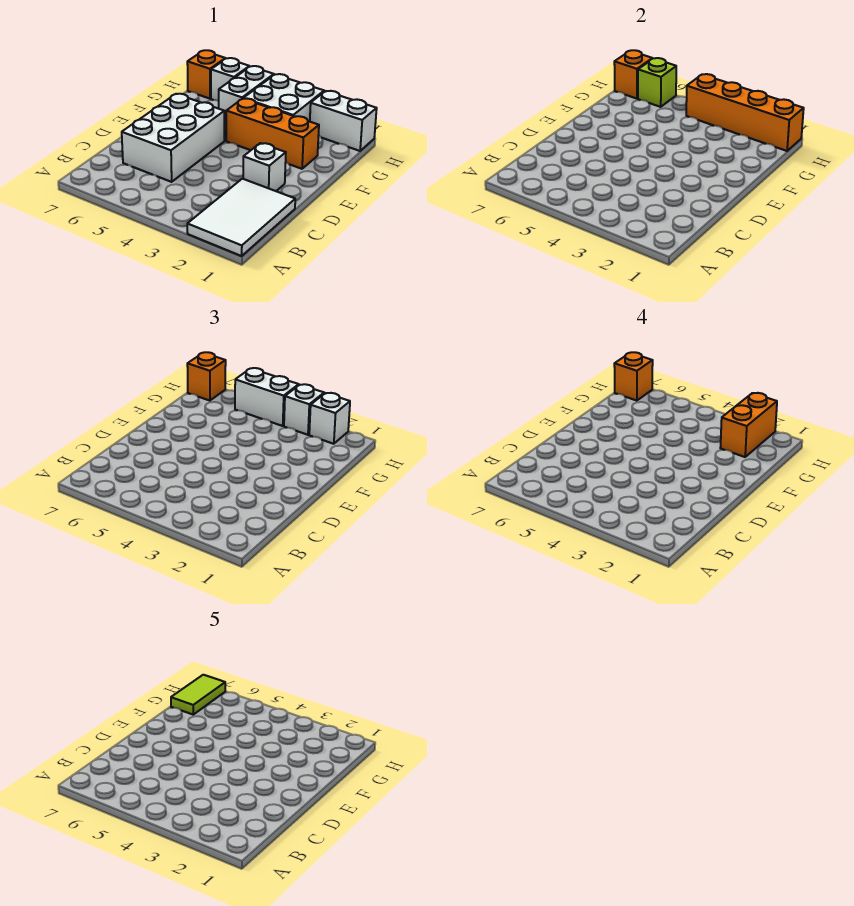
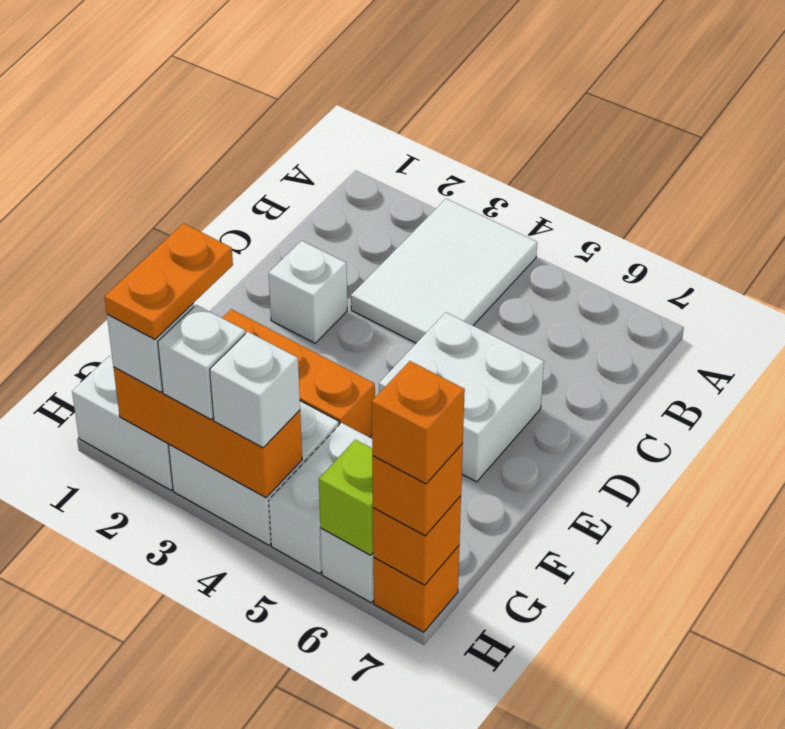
white tile A1:C2 level 1 -> white tile A3:C4 level 1
white brick C5:E6 level 1 -> white brick D5:E6 level 1
orange brick G2:H2 level 4 -> orange plate G2:H2 level 4
lime tile G7:H7 level 5 -> none
orange brick H1:H4 level 2 -> orange brick H2:H4 level 2
white brick H4:H5 level 3 -> white brick H4 level 3

